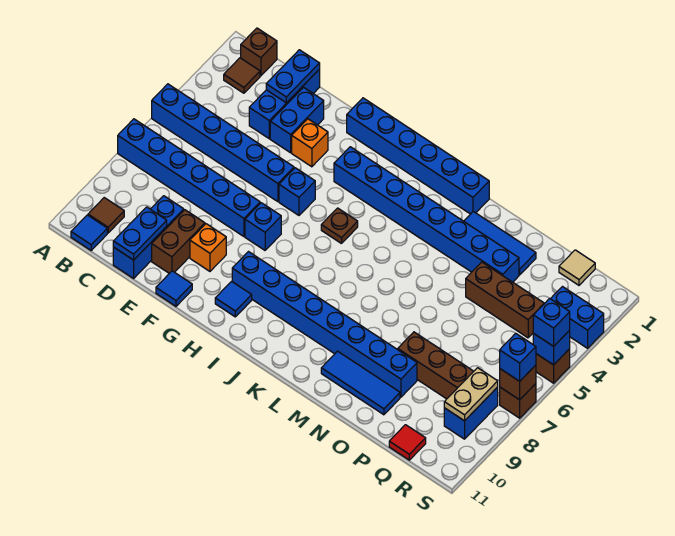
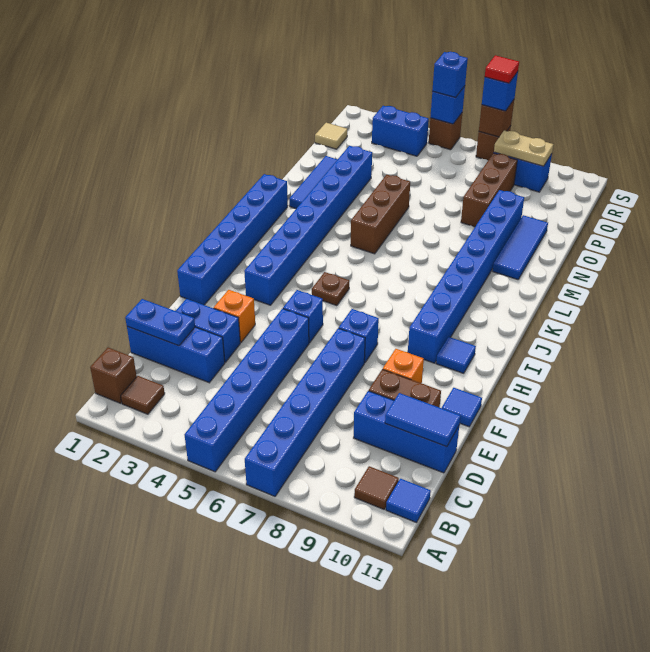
blue plate D10:D11 level 2 -> blue tile D10:D11 level 2
brown brick O4:Q4 level 1 -> brown brick L5:N5 level 1
red tile Q11 level 1 -> red tile S7 level 4
blue brick R3:S3 level 1 -> blue brick R3:R4 level 1

